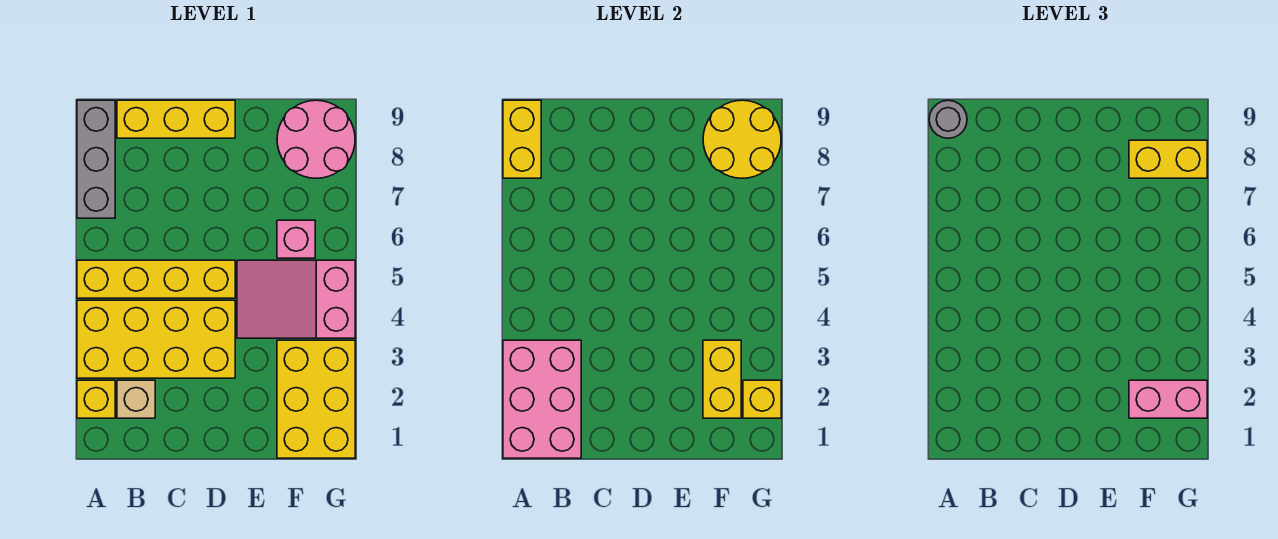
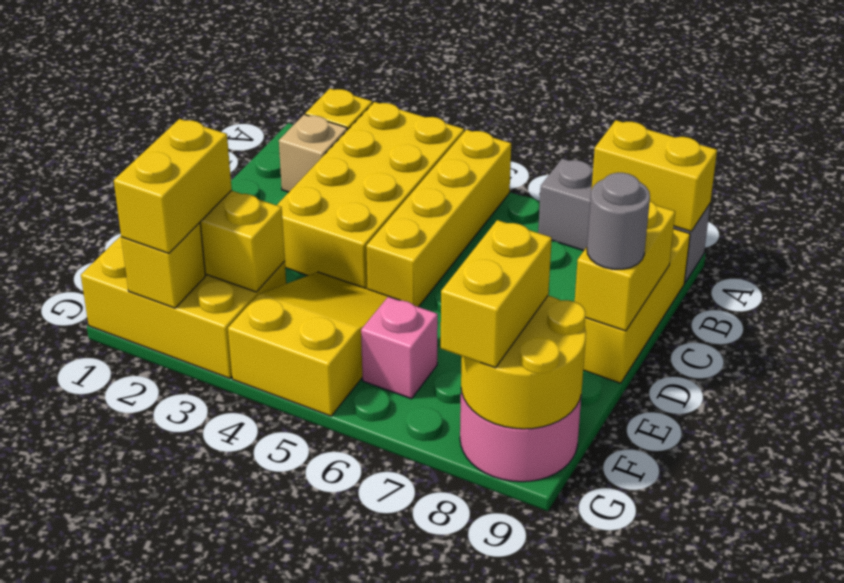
pink brick A1:B3 level 2 -> none
grey round brick A9 level 3 -> grey round brick D9 level 3
none -> yellow brick C9:D9 level 2
pink slope E4:G5 level 1 top G -> yellow slope E4:G5 level 1 top G
pink brick F2:G2 level 3 -> yellow brick F2:G2 level 3

